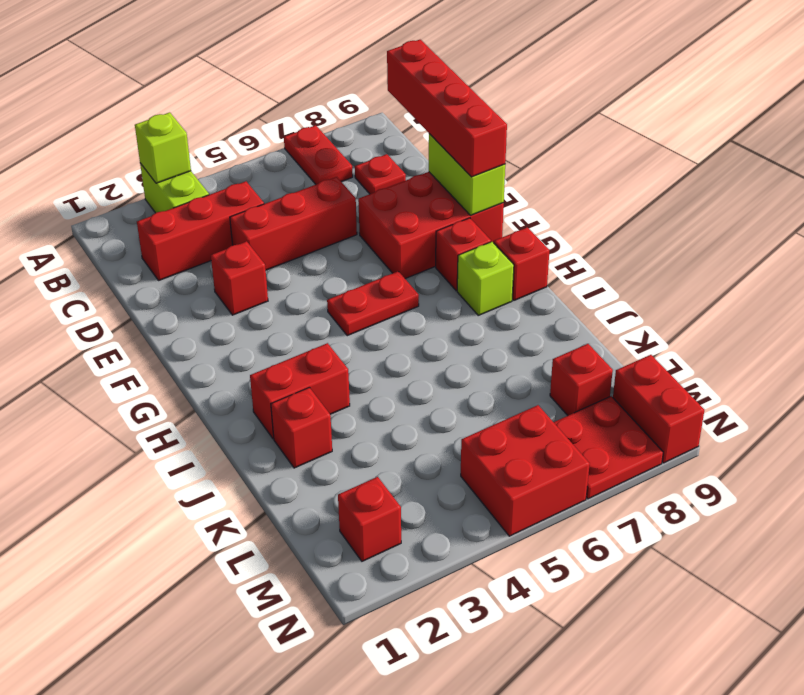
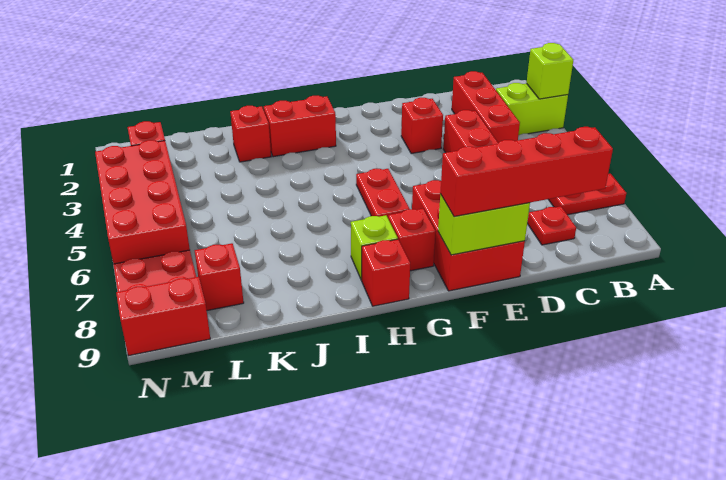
red brick I2:I3 level 1 -> red brick H2:I2 level 1
red brick M5:N6 level 1 -> red brick M3:N6 level 1

